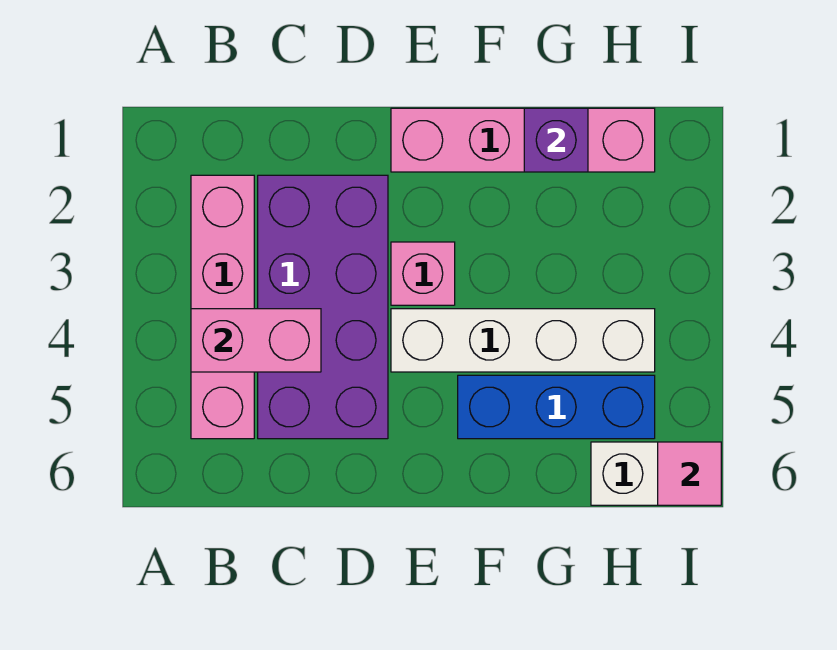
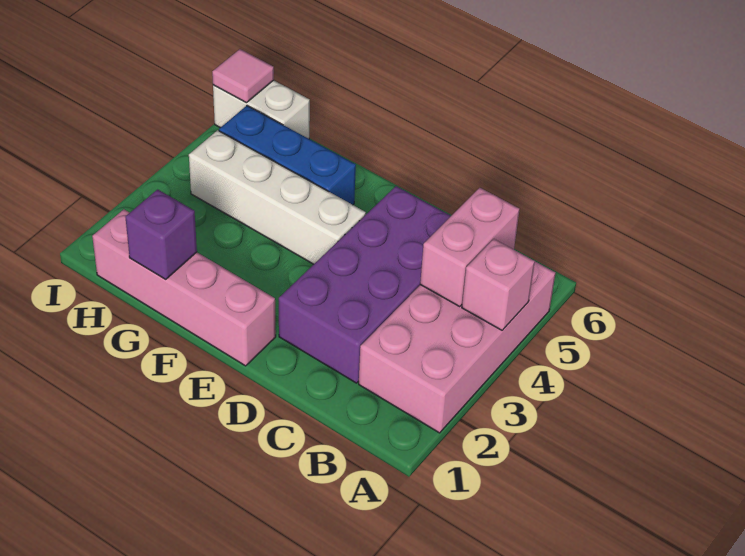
pink brick B2:B5 level 1 -> pink brick A2:B5 level 1
pink brick B4:C4 level 2 -> pink brick B4:B5 level 2
pink brick E3 level 1 -> pink brick A4 level 2

